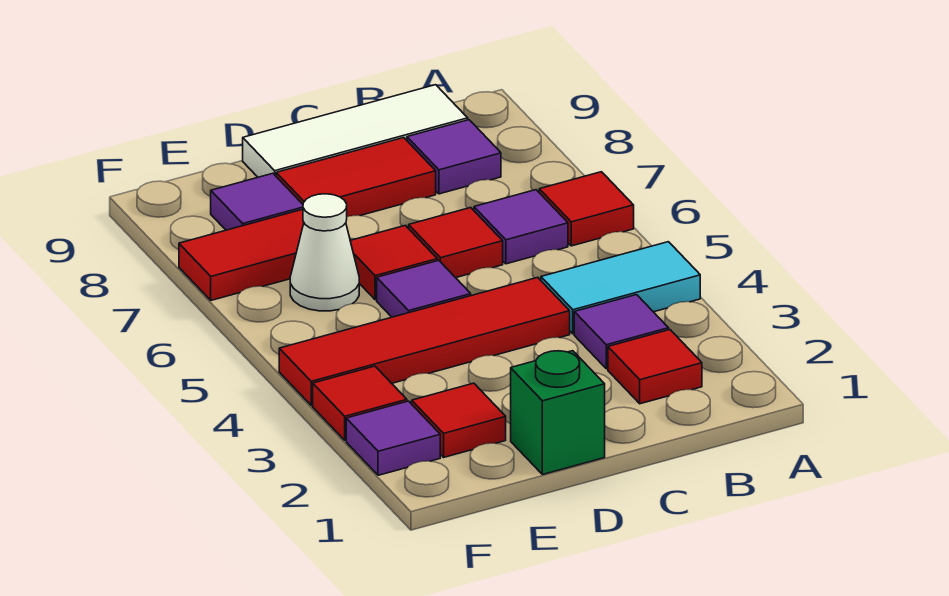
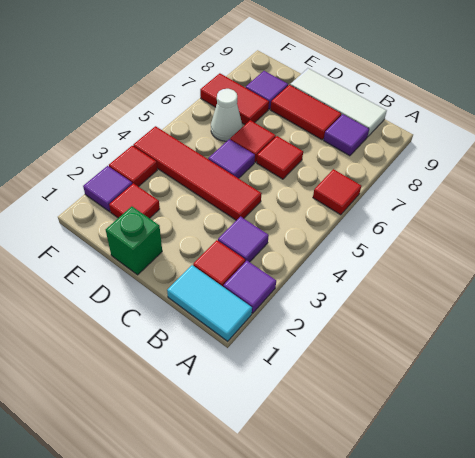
cyan tile A4:B4 level 1 -> cyan tile A1:B1 level 1
purple tile B6 level 1 -> purple tile A2 level 1

